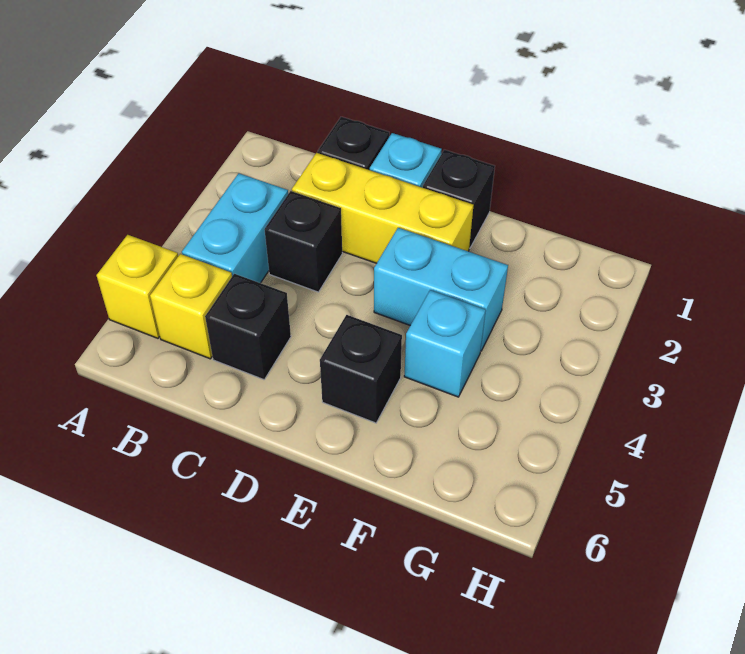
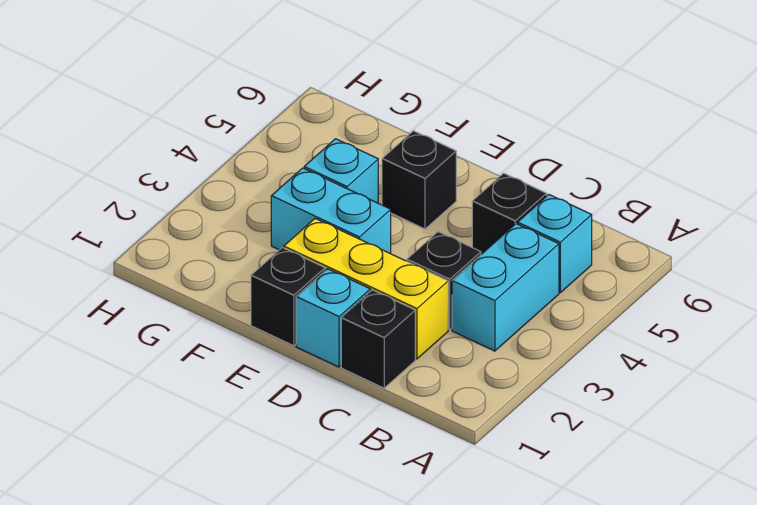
yellow brick A5 level 1 -> none
yellow brick B5 level 1 -> cyan brick B5 level 1

